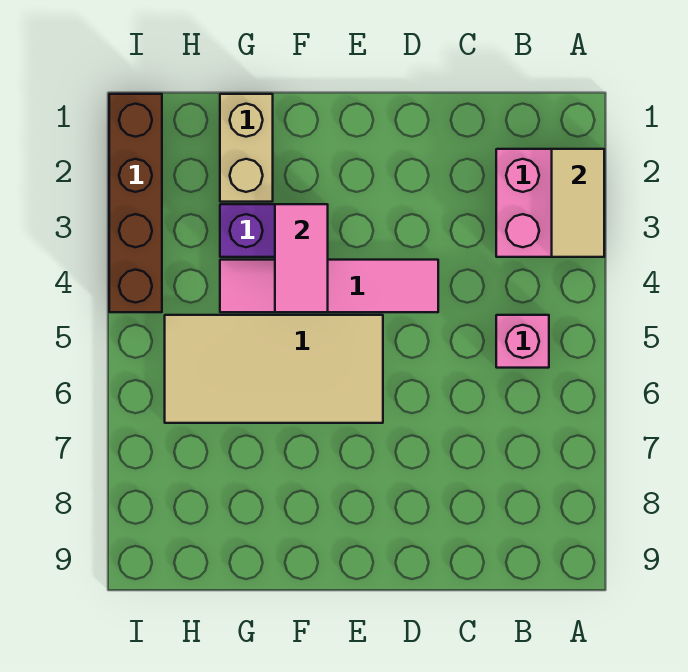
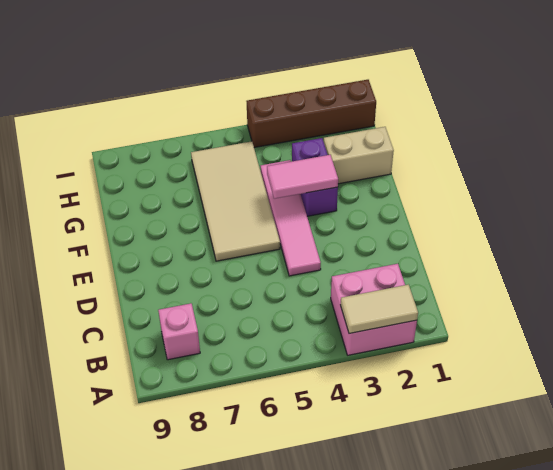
pink brick B5 level 1 -> pink brick B8 level 1

